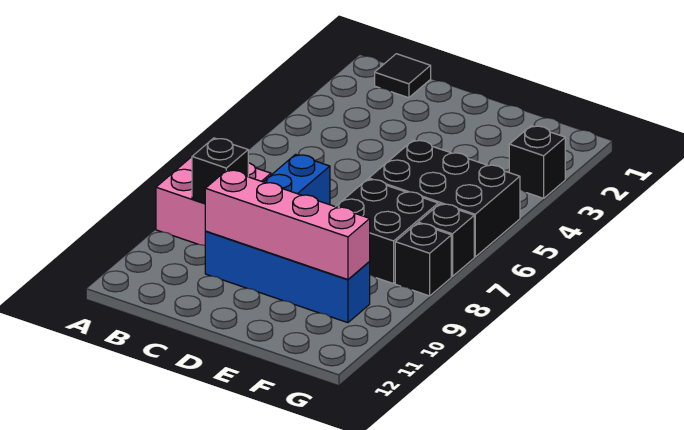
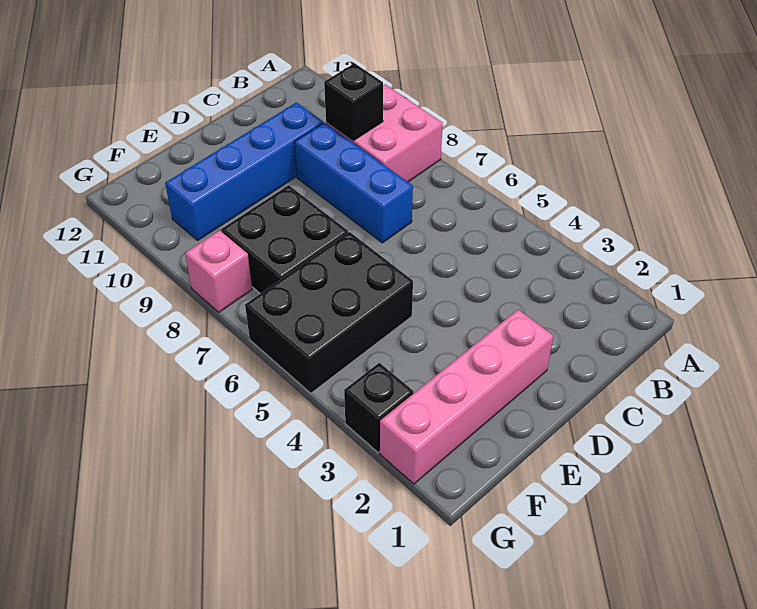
black tile B1 level 1 -> none
pink brick C10:F10 level 2 -> pink brick D2:G2 level 1
black brick G7 level 1 -> none
black brick G8 level 1 -> pink brick G8 level 1

